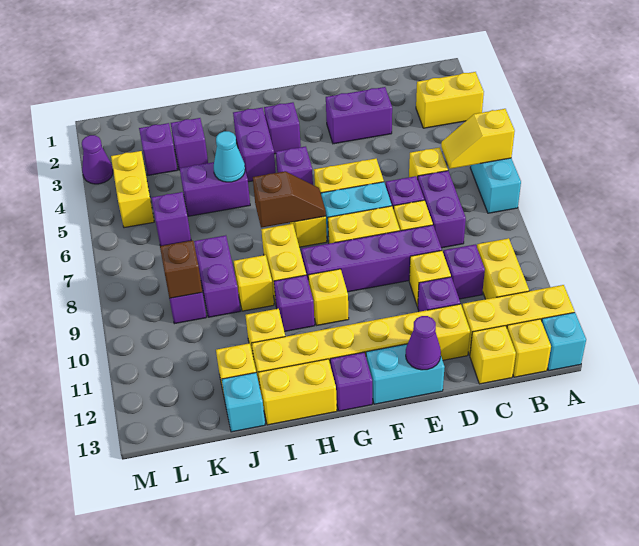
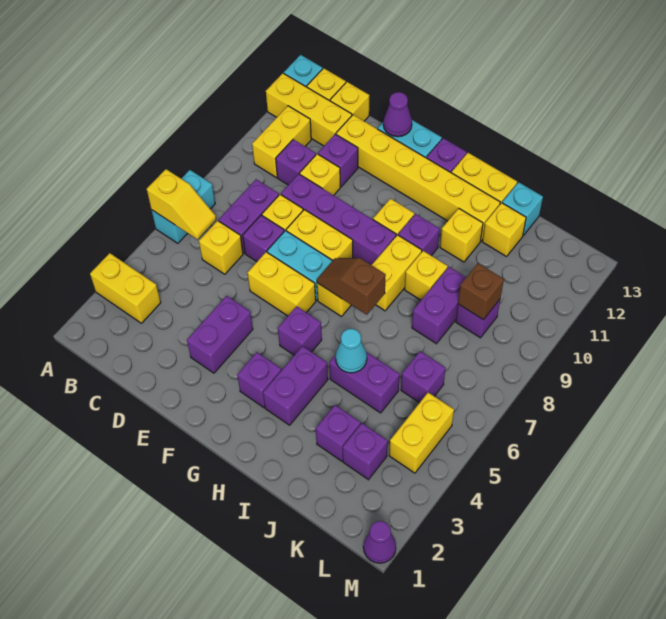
purple brick D3:E3 level 1 -> purple brick E3:E4 level 1
purple cone M3 level 1 -> purple cone M1 level 1

